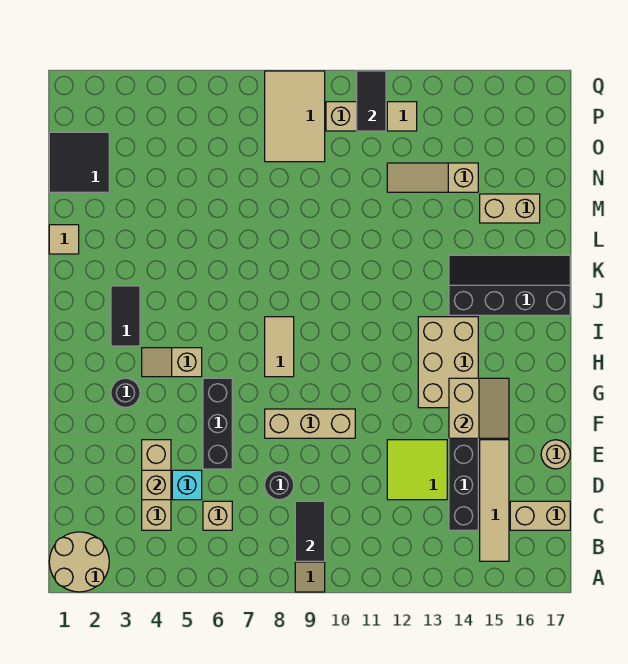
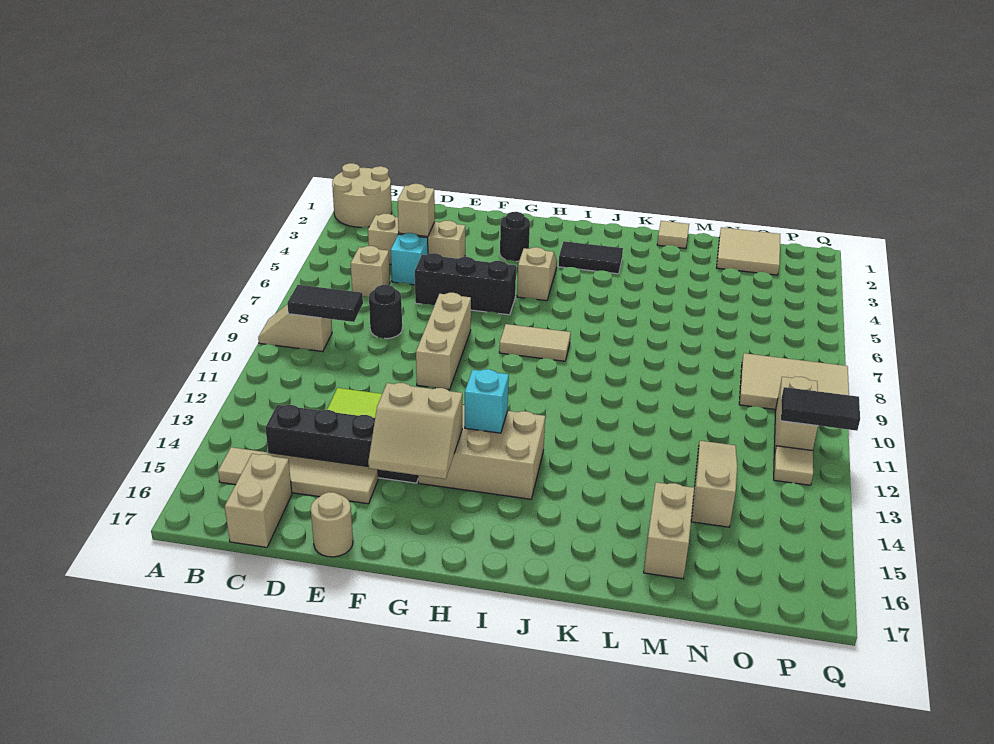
none -> cyan brick H13 level 2
black slope J14:K17 level 1 top J -> none
black tile N1:O2 level 1 -> tan tile N1:O2 level 1

